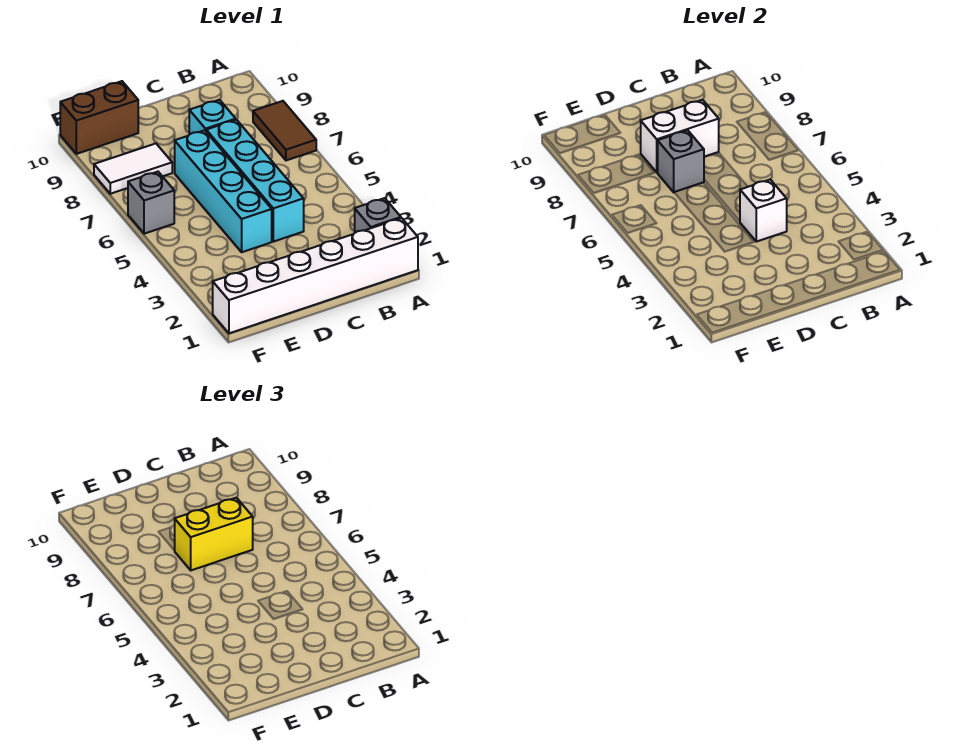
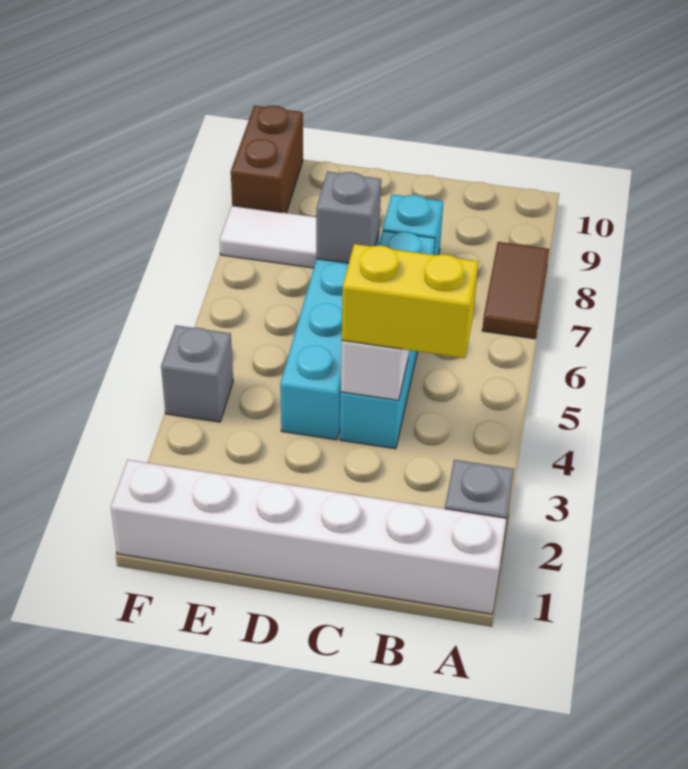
yellow brick C7:D7 level 3 -> yellow brick B4:C4 level 3
white brick C8:D8 level 2 -> none
brown brick E10:F10 level 1 -> brown brick F9:F10 level 1
grey brick F6 level 1 -> grey brick F4 level 1

